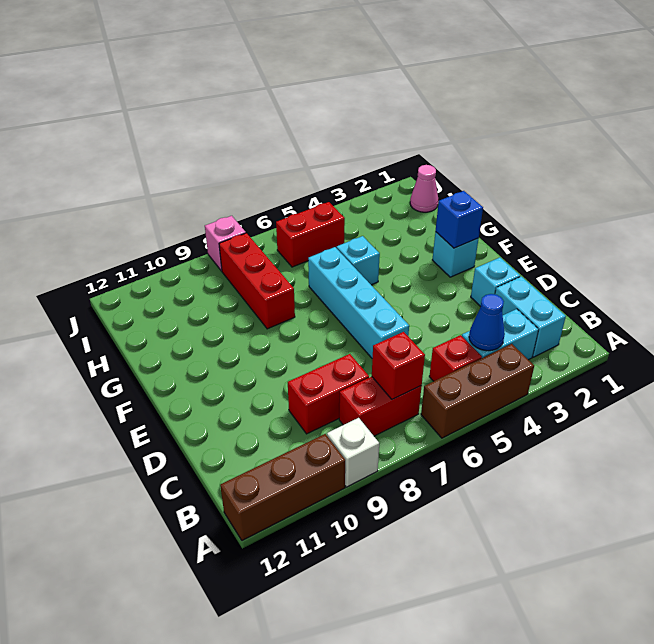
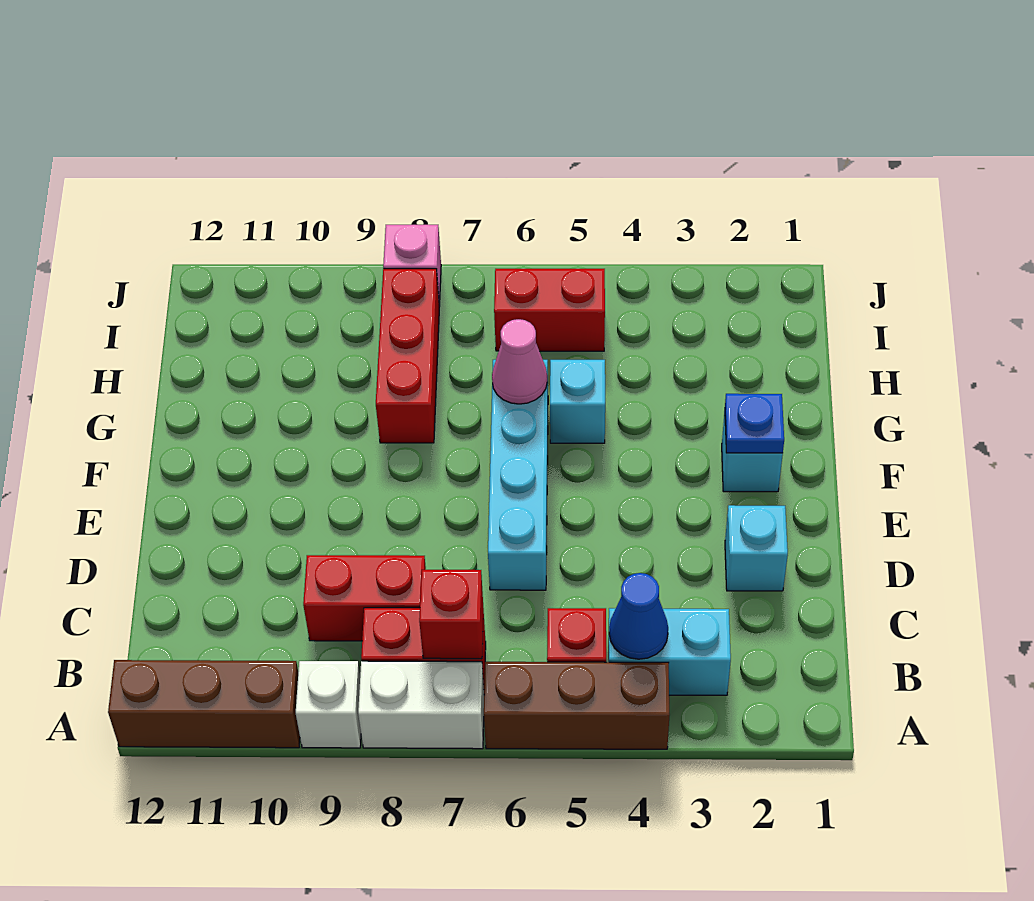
none -> white brick A7:A8 level 1
cyan brick B2:C2 level 1 -> none
blue brick F2 level 2 -> blue plate F2 level 2
pink cone I1 level 1 -> pink cone G6 level 2

